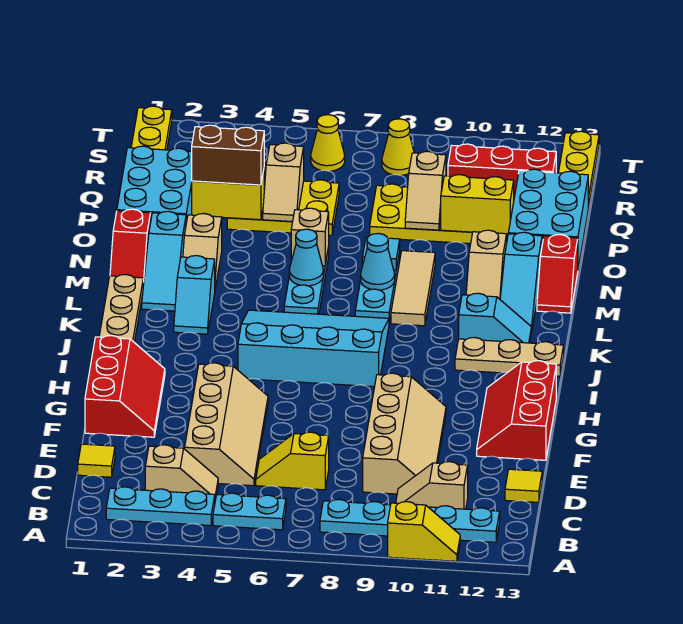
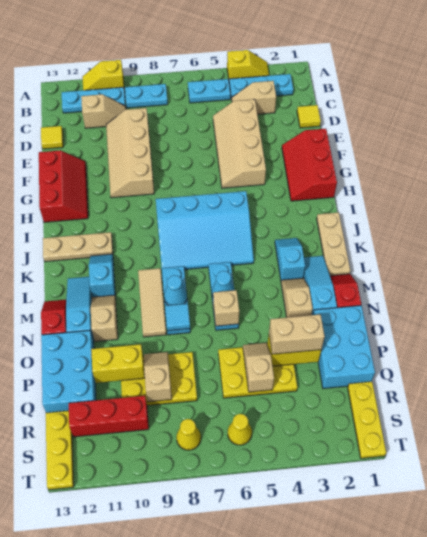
yellow slope D6:D7 level 1 top 7 -> yellow slope A3:A4 level 1 top 4
cyan slope K11:K12 level 1 top 11 -> cyan slope K11:L11 level 1 top L
brown brick P3:P4 level 3 -> tan brick P3:P4 level 3

